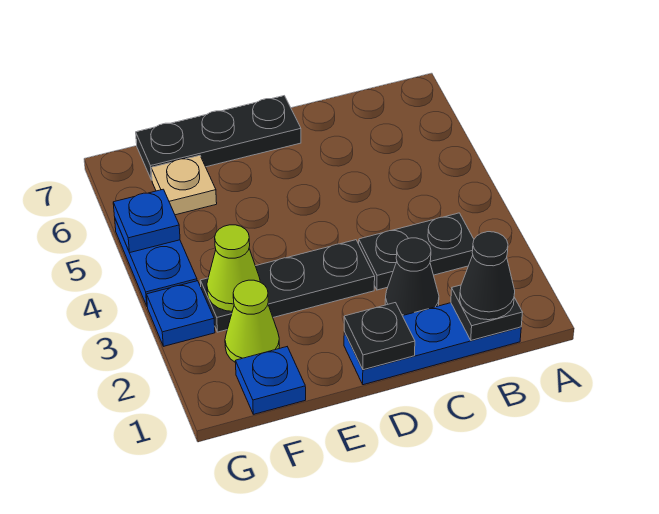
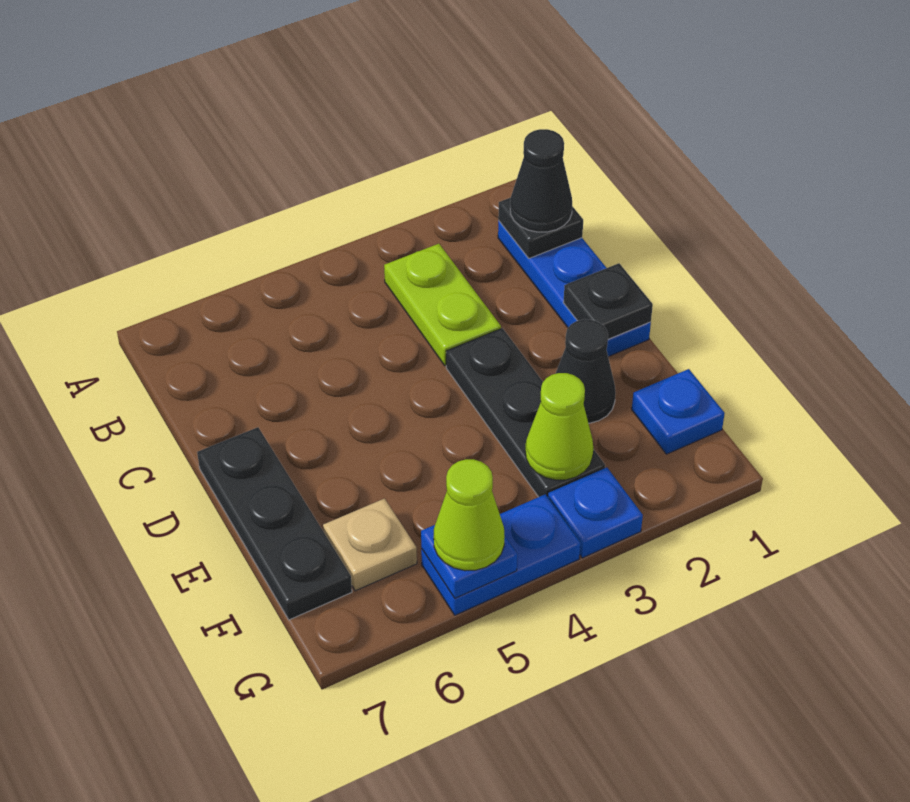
black plate B3:C3 level 1 -> lime plate B3:C3 level 1
black cone C2 level 1 -> black cone E2 level 1
lime cone F2 level 1 -> lime cone G5 level 3

